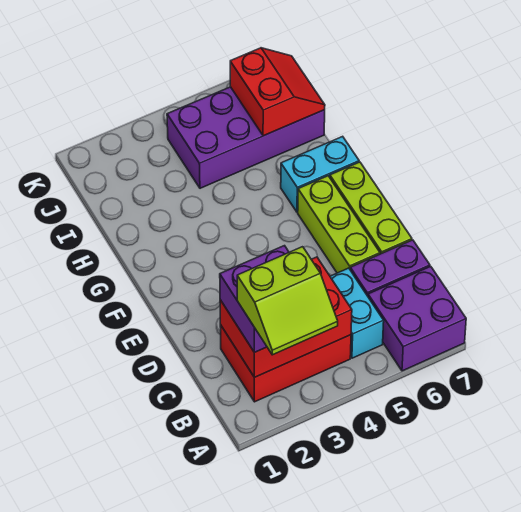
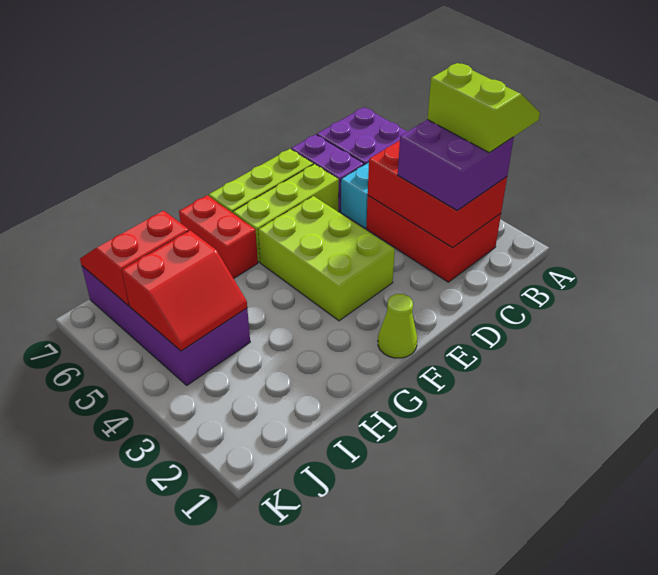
none -> lime brick E3:F5 level 1
none -> lime cone F1 level 1
cyan brick G6:G7 level 1 -> red brick G6:G7 level 1
none -> red slope I4:J5 level 2 top 5

